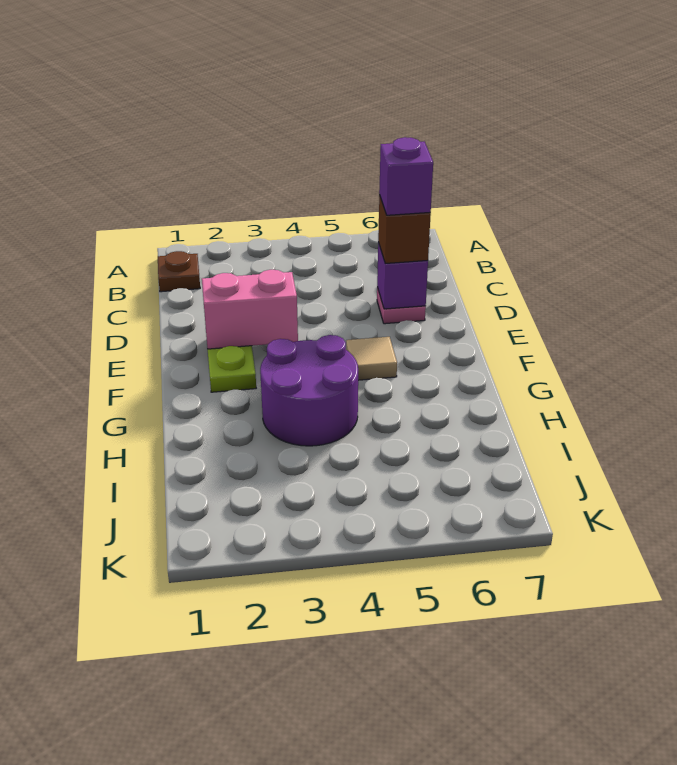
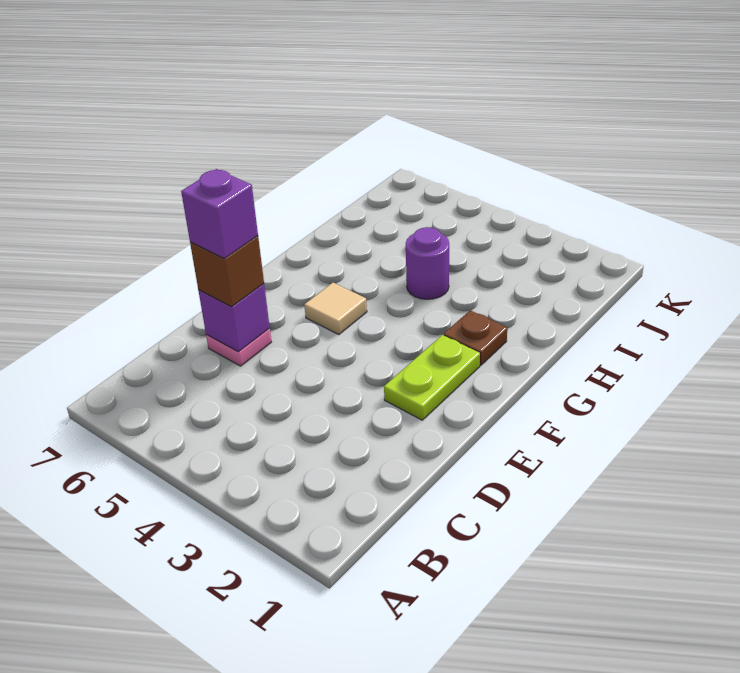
brown plate B1 level 1 -> brown plate G2 level 1
pink brick E2:E3 level 2 -> none
purple round brick G3:H4 level 1 -> purple round brick H4 level 1

